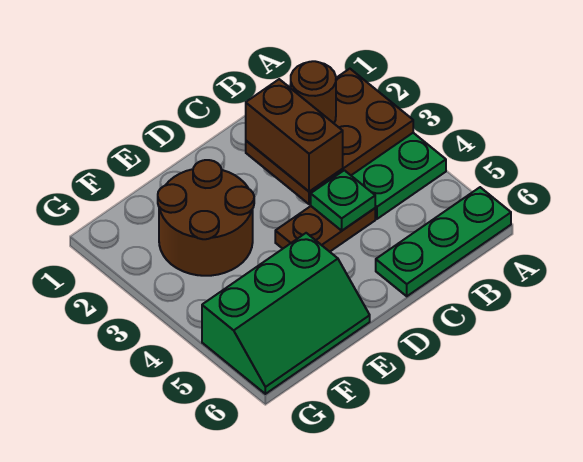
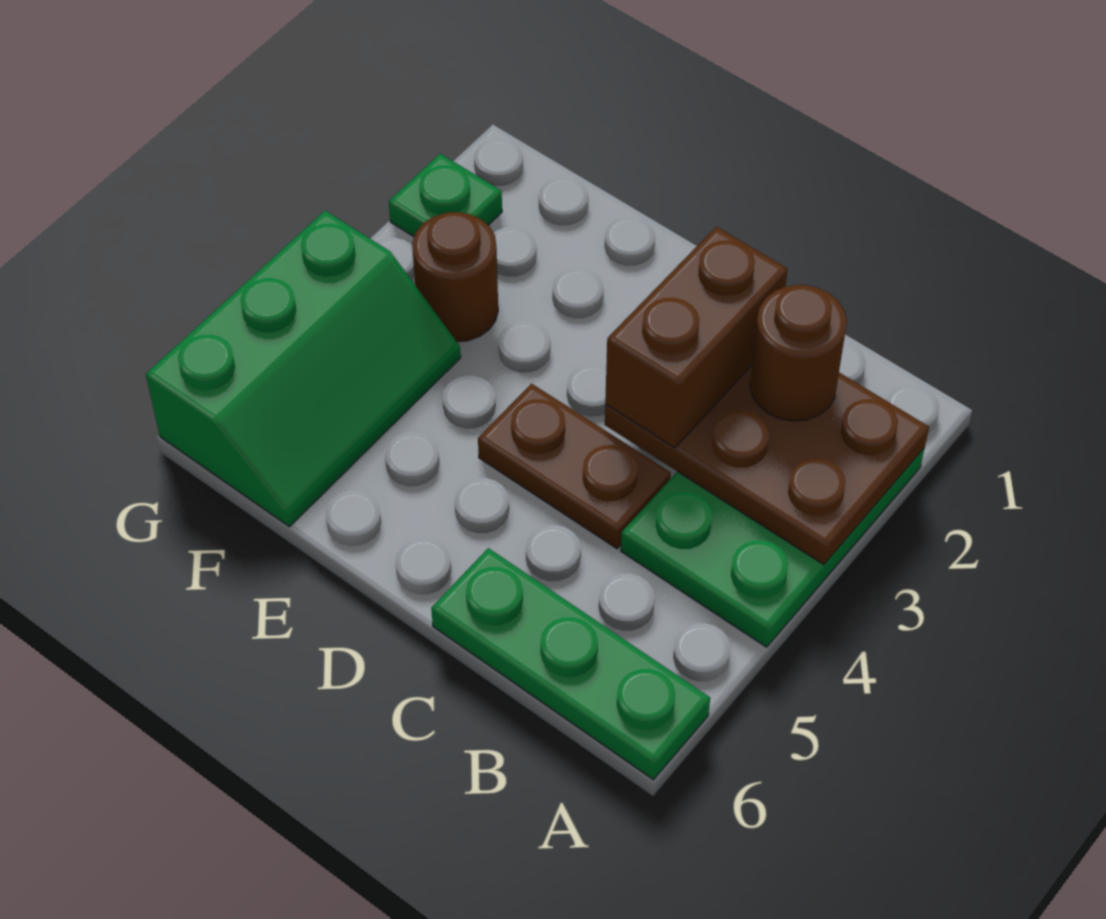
green plate C4 level 2 -> green plate G2 level 1
brown round brick E2:F3 level 1 -> brown round brick F3 level 1
green slope E5:G6 level 1 top 5 -> green slope F4:G6 level 1 top G

